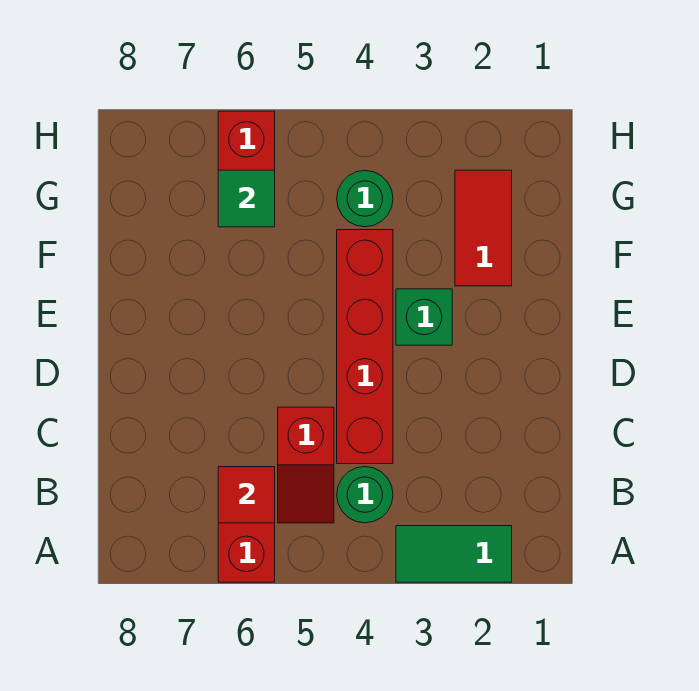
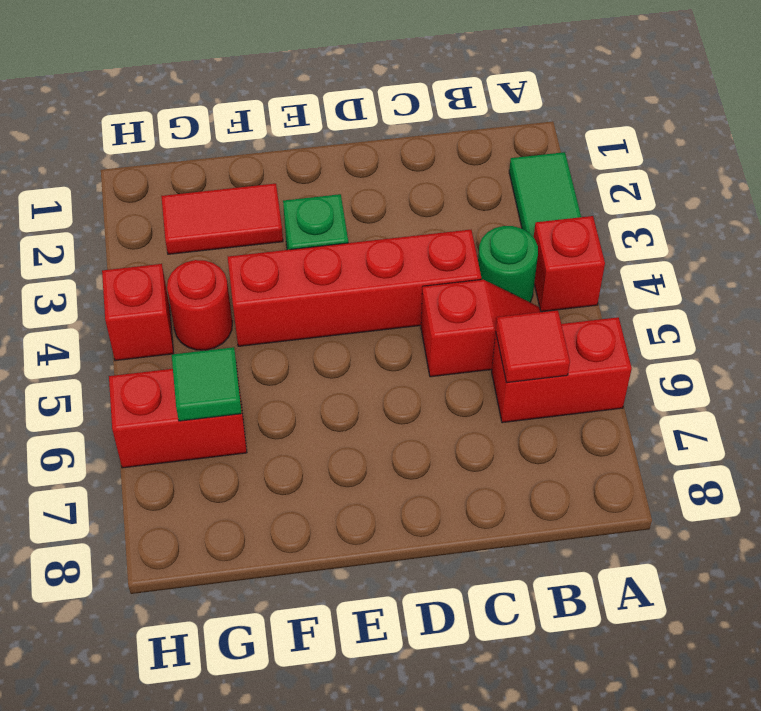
none -> red brick A4 level 1
green round brick G4 level 1 -> red round brick G4 level 1
none -> red brick H4 level 1

